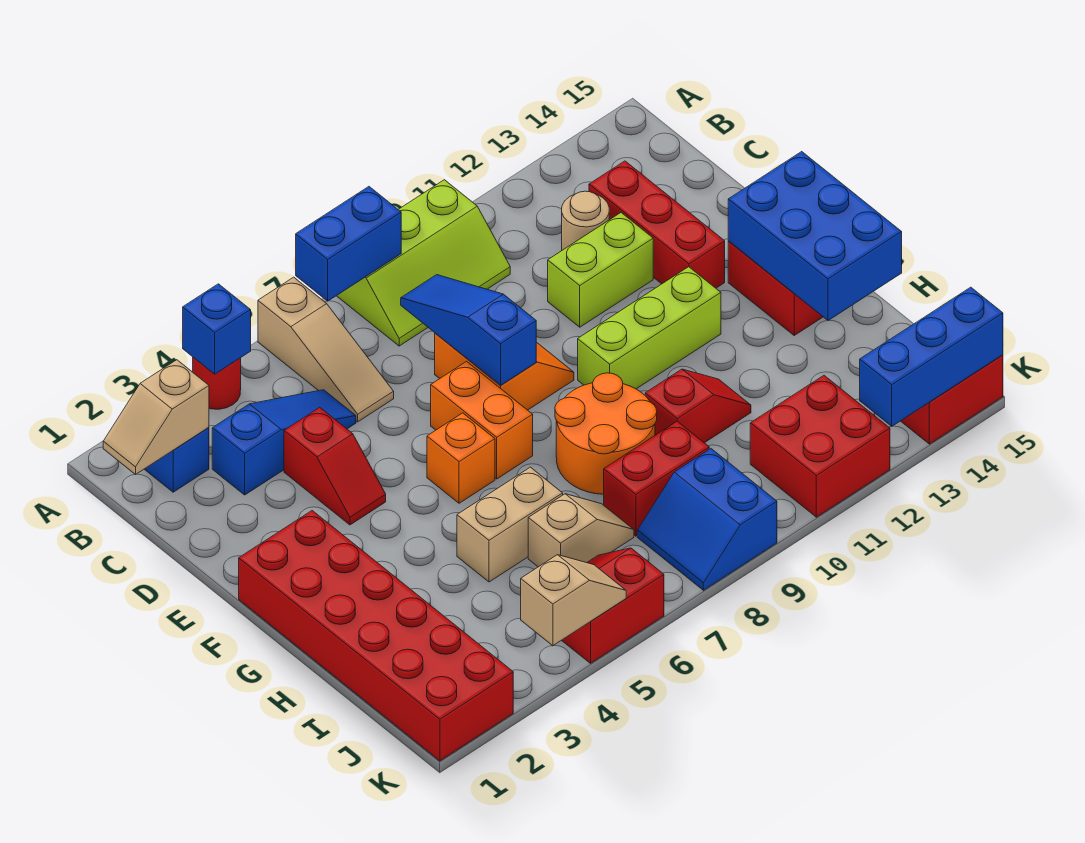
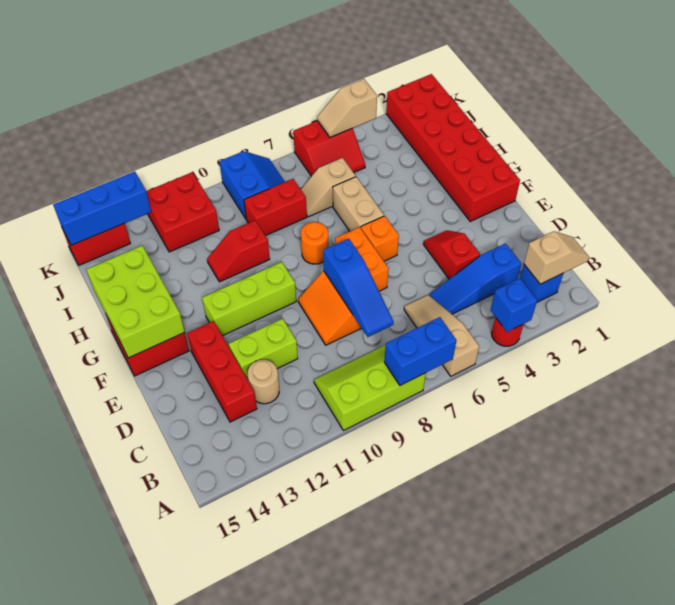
blue brick F14:H15 level 2 -> lime brick F14:H15 level 2
orange round brick G8:H9 level 1 -> orange round brick G8 level 1
tan brick H5:H6 level 1 -> tan brick G6:H6 level 1

